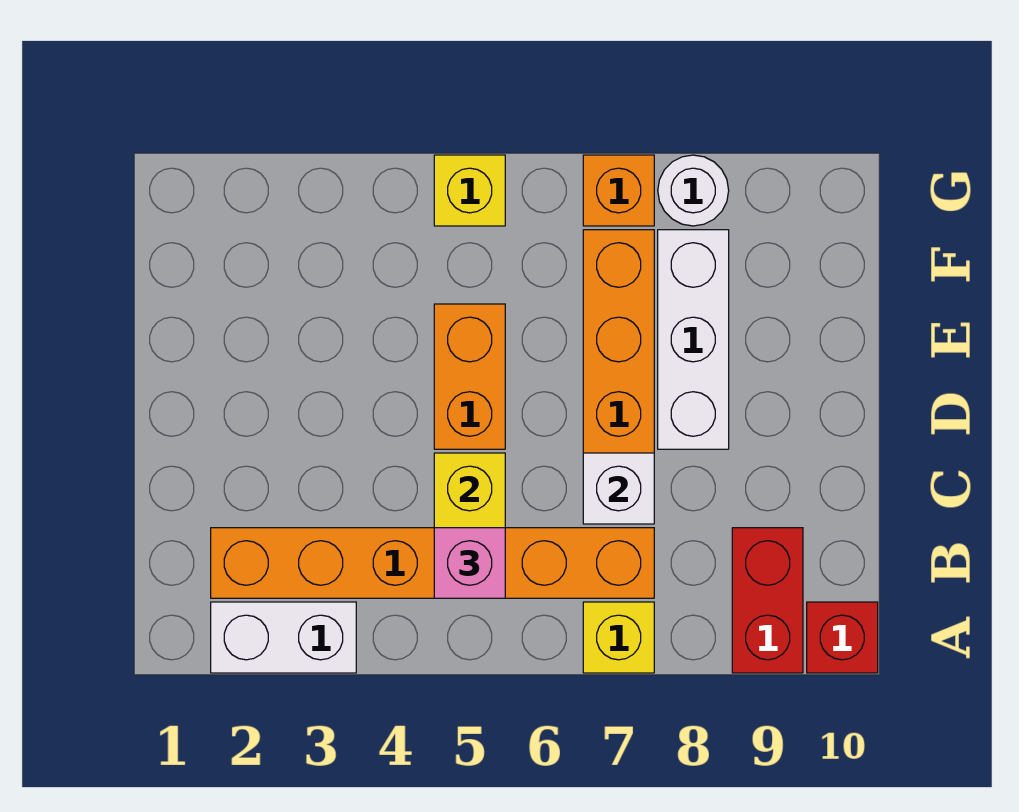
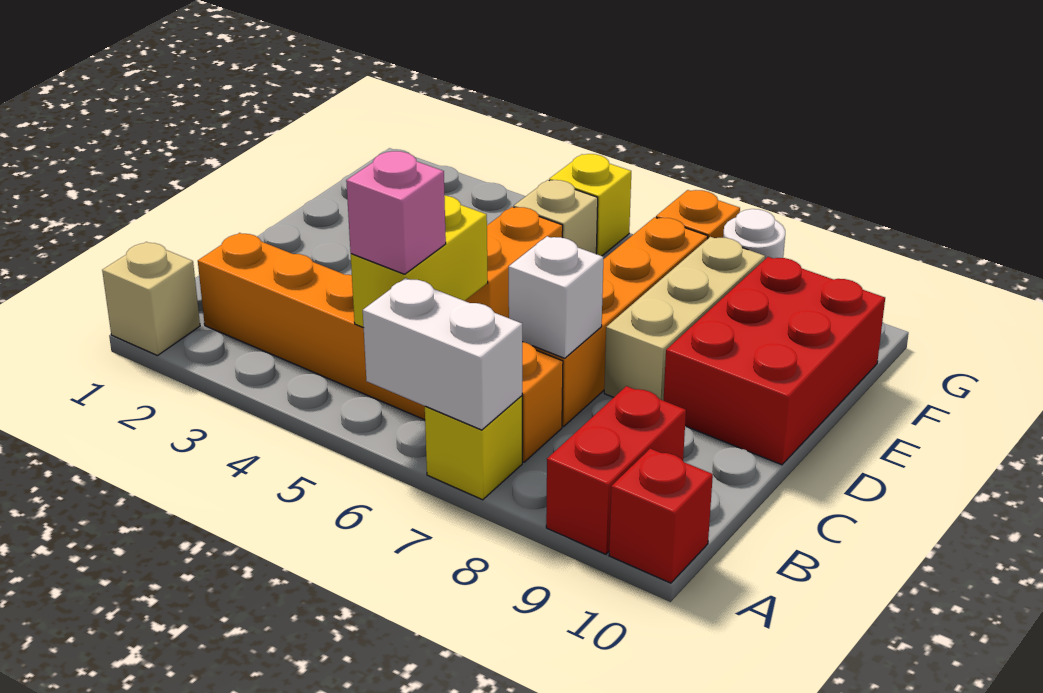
none -> tan brick A1 level 1
white brick A2:A3 level 1 -> white brick A6:A7 level 2
white brick D8:F8 level 1 -> tan brick D8:F8 level 1
none -> red brick D9:F10 level 1
none -> tan brick F5 level 1

